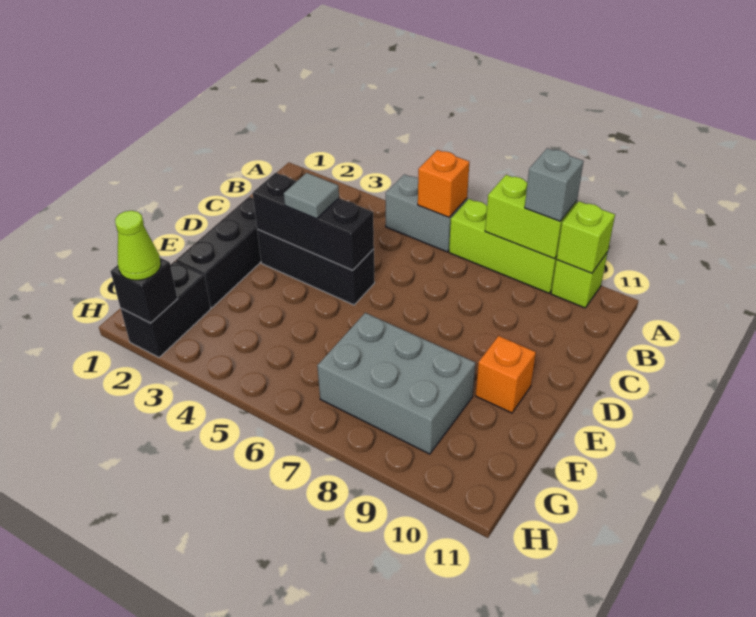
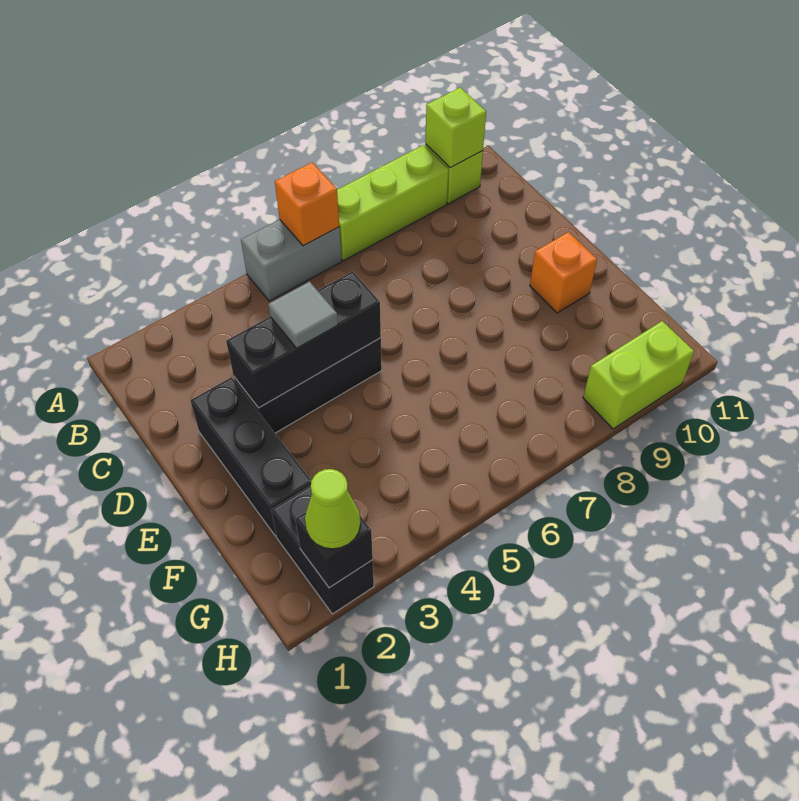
lime brick A8:A9 level 2 -> lime brick H9:H10 level 1
grey brick A9 level 3 -> none
grey brick F7:G9 level 1 -> none

